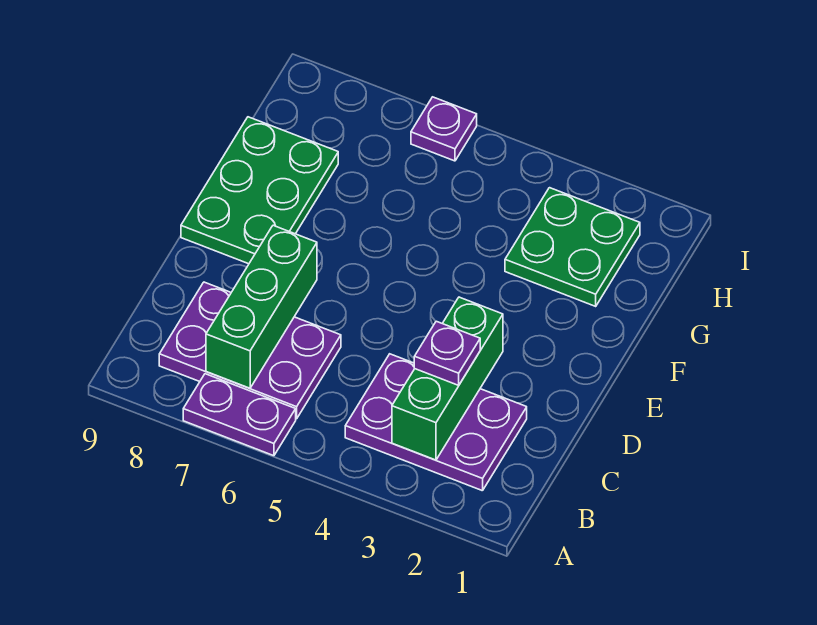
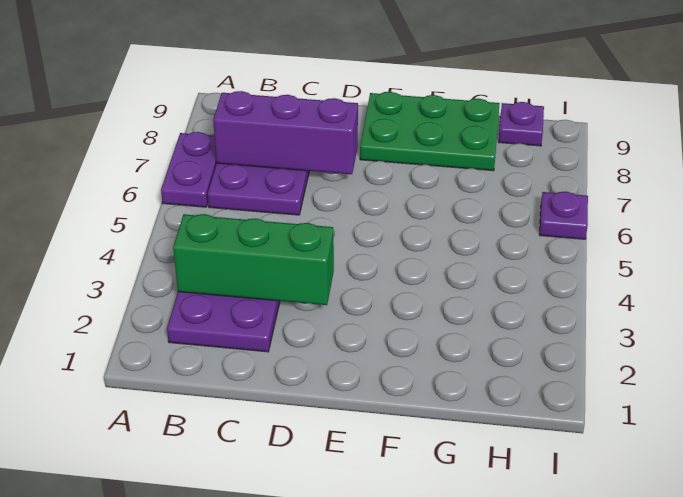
green brick B7:D7 level 2 -> purple brick B7:D7 level 2
purple plate C3 level 3 -> purple plate H9 level 1
green plate G2:H3 level 1 -> none

